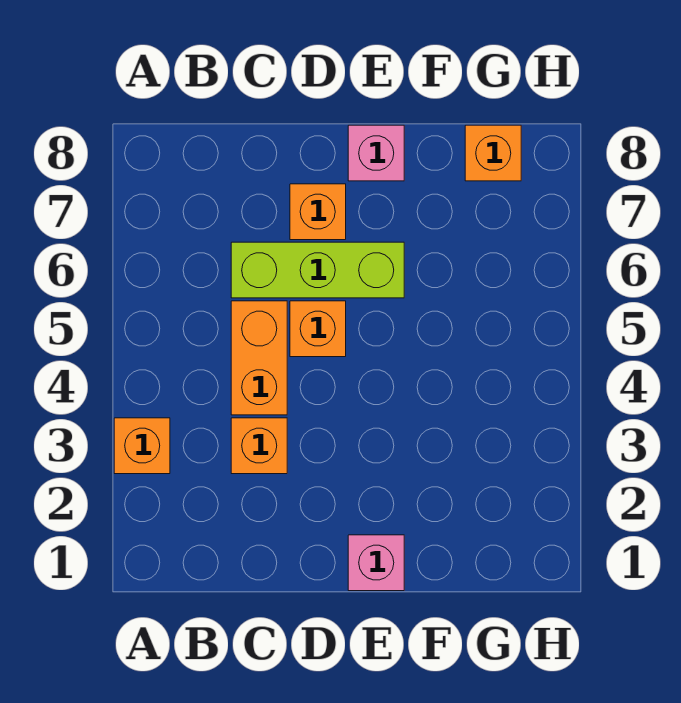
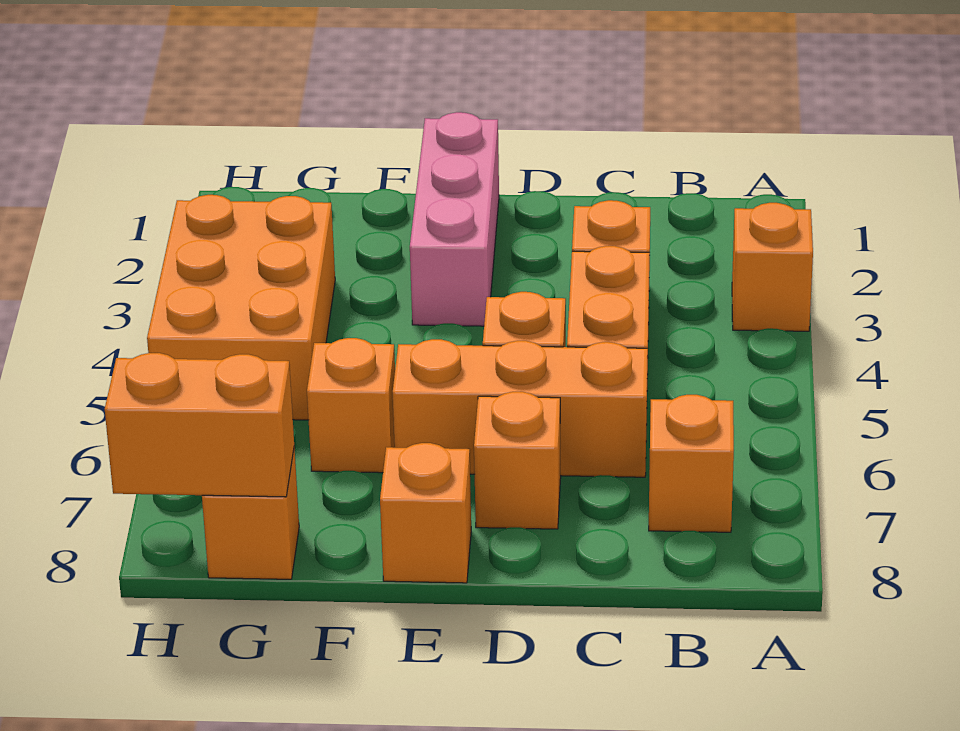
none -> orange brick B7 level 1
lime brick C6:E6 level 1 -> orange brick C6:E6 level 1
pink brick E1 level 1 -> pink brick E1:E3 level 1
pink brick E8 level 1 -> orange brick E8 level 1
none -> orange brick F6 level 1
none -> orange brick G3:H5 level 1
none -> orange brick G8:H8 level 2

